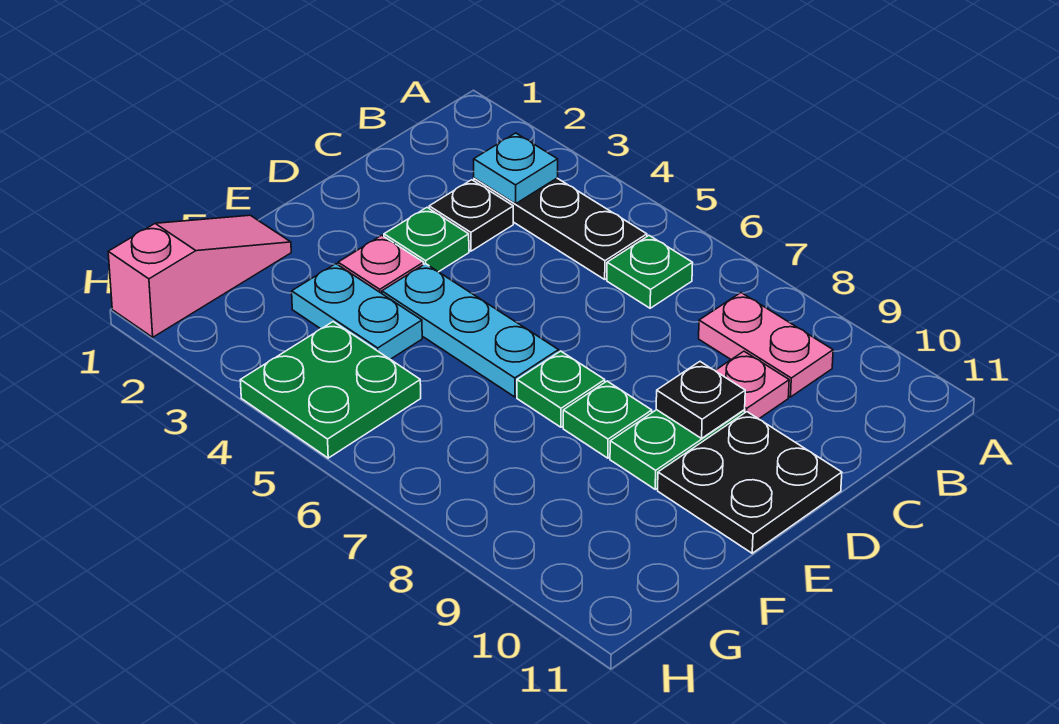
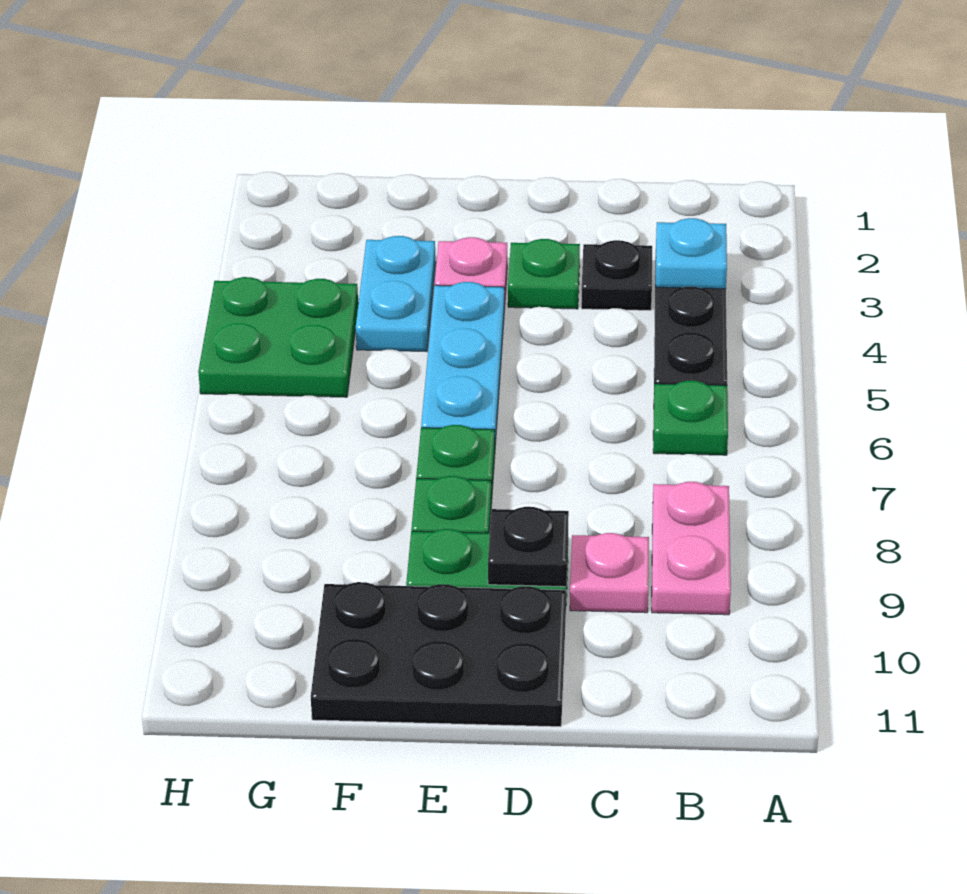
black plate D10:E11 level 1 -> black plate D10:F11 level 1
pink slope F1:H1 level 1 top H -> none

